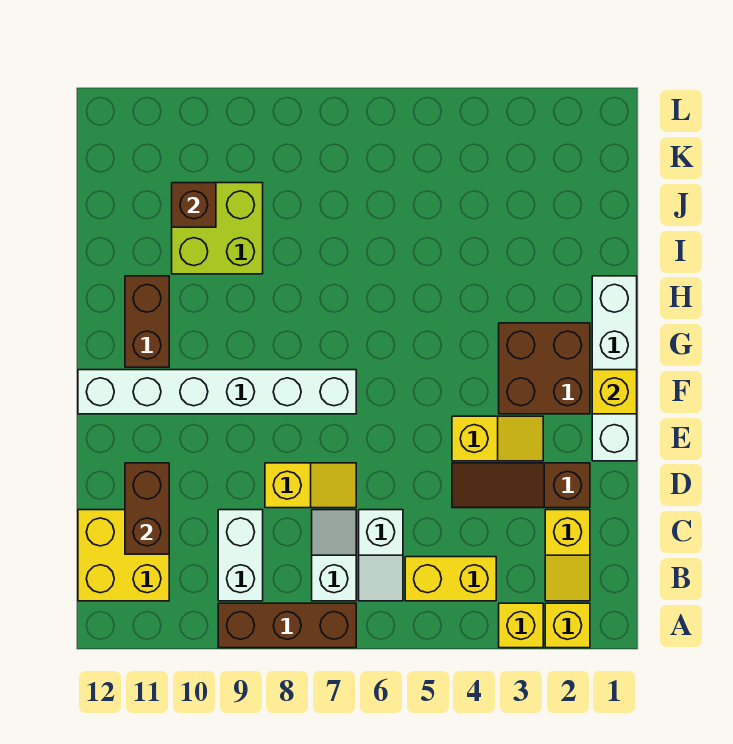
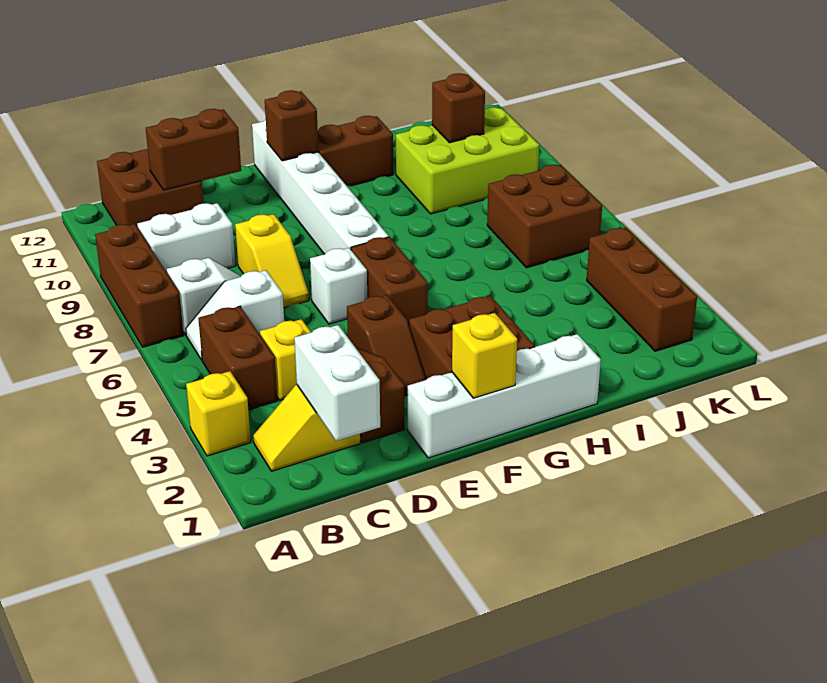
yellow brick A2 level 1 -> yellow brick C4 level 1
yellow brick B4:B5 level 1 -> brown brick B4:B5 level 1
yellow brick B11:C12 level 1 -> brown brick B11:C12 level 1
none -> white brick C1:C2 level 2
yellow slope E3:E4 level 1 top 4 -> brown slope E3:E4 level 1 top 4
none -> white brick E6 level 1
none -> brown brick F5:F6 level 1
none -> brown brick F11 level 2
lime brick I9:J10 level 1 -> lime brick I9:K10 level 1
none -> brown brick J6:K7 level 1
none -> brown brick K2:K4 level 1

